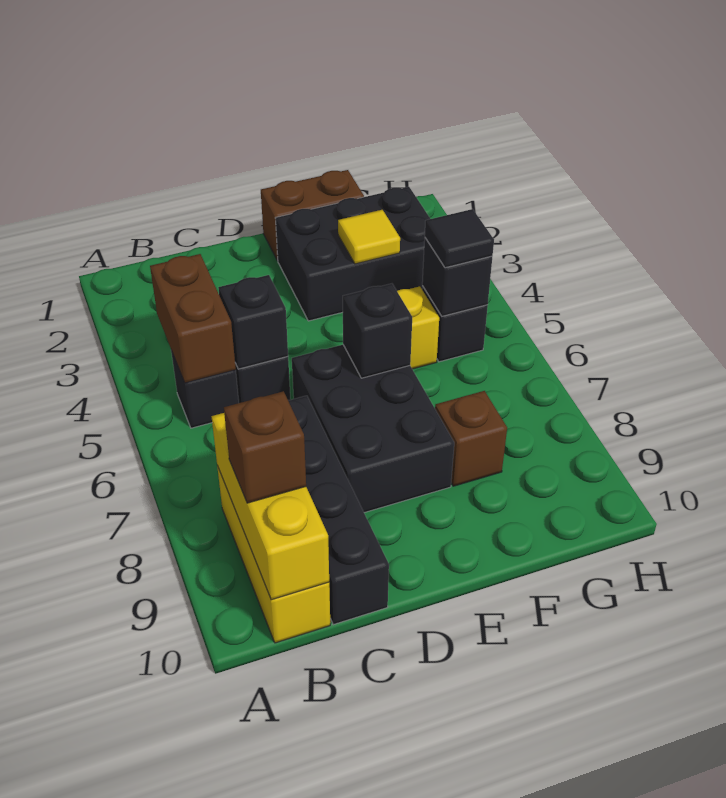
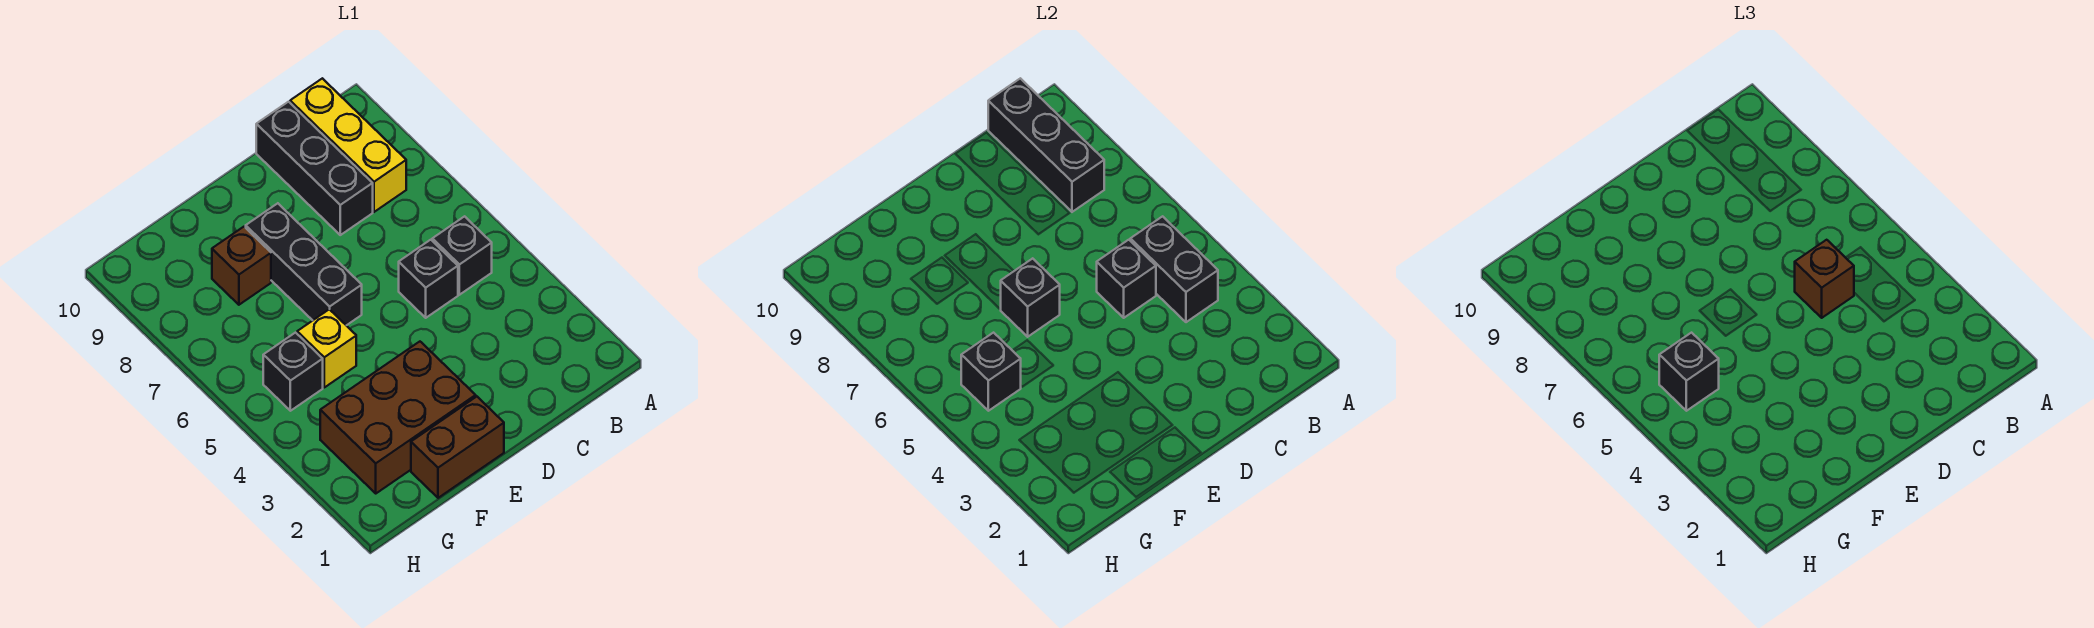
brown brick B4:B5 level 2 -> black brick B4:B5 level 2
yellow brick B8:B10 level 2 -> black brick B8:B10 level 2
brown brick B9 level 3 -> brown brick C5 level 3
black brick C7:C10 level 1 -> black brick C8:C10 level 1
black brick D6:E8 level 1 -> black brick E6:E8 level 1
black brick E2:G3 level 1 -> brown brick E2:G3 level 1
yellow tile F3 level 2 -> none
black tile G5 level 3 -> black brick G5 level 3

